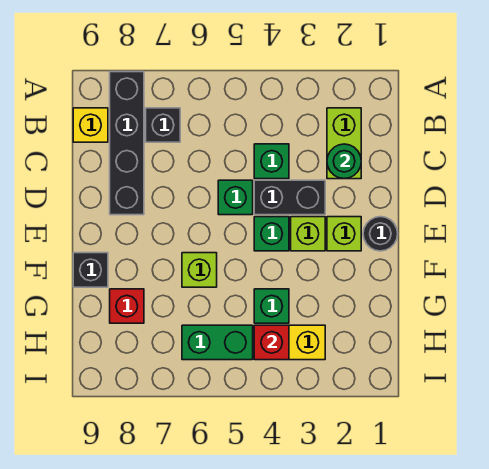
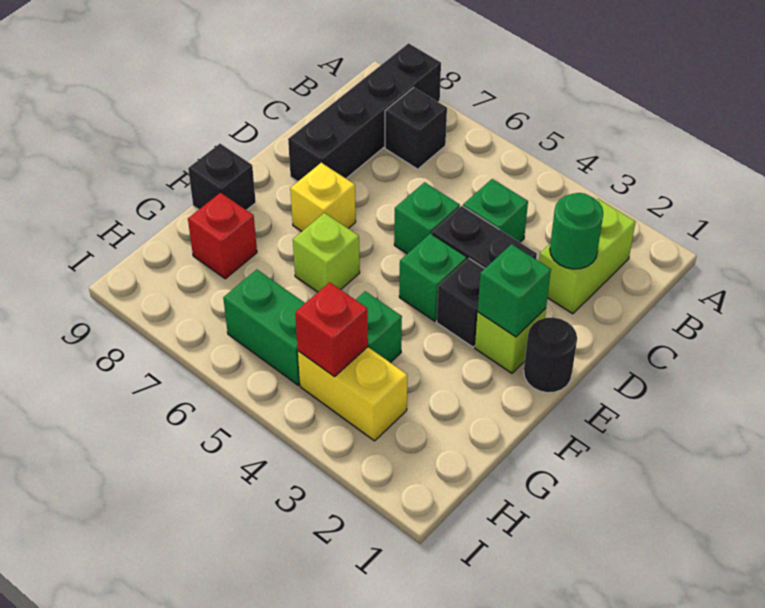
yellow brick B9 level 1 -> yellow brick E7 level 1
none -> green brick E2 level 2
lime brick E3 level 1 -> black brick E3 level 1

